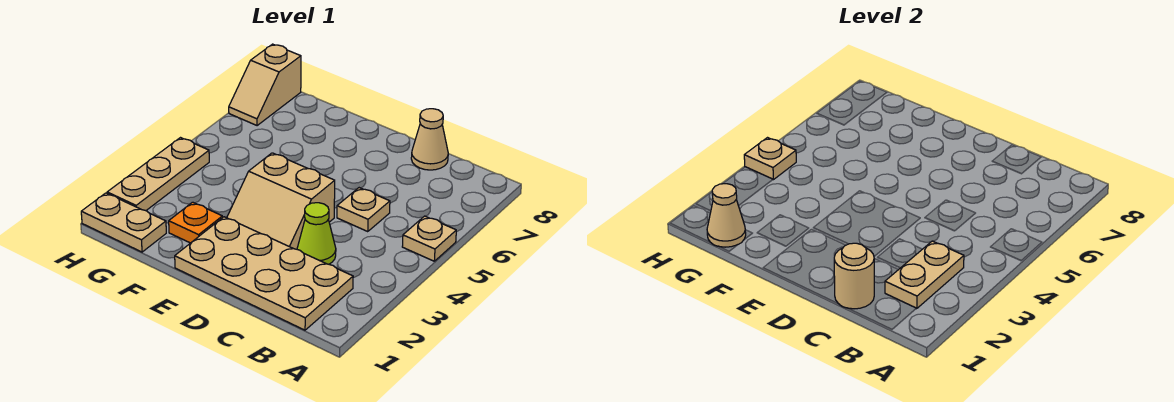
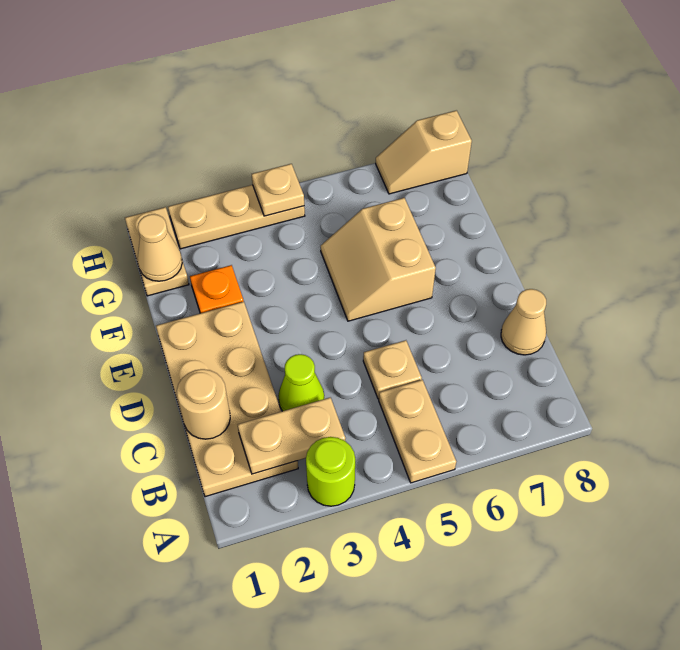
none -> lime round brick A3 level 1
tan plate A5 level 1 -> tan plate A5:B5 level 1
tan slope D3:E4 level 1 top 4 -> tan slope E5:F6 level 1 top 6

